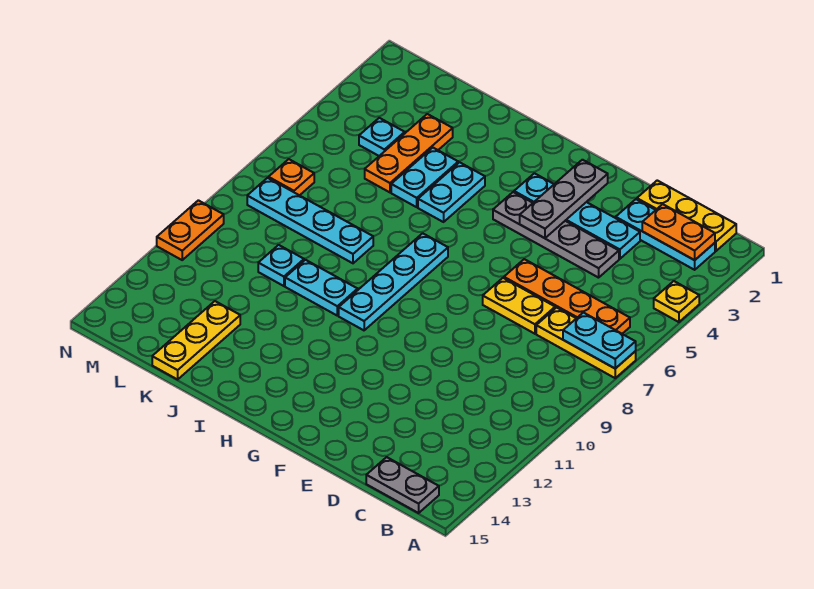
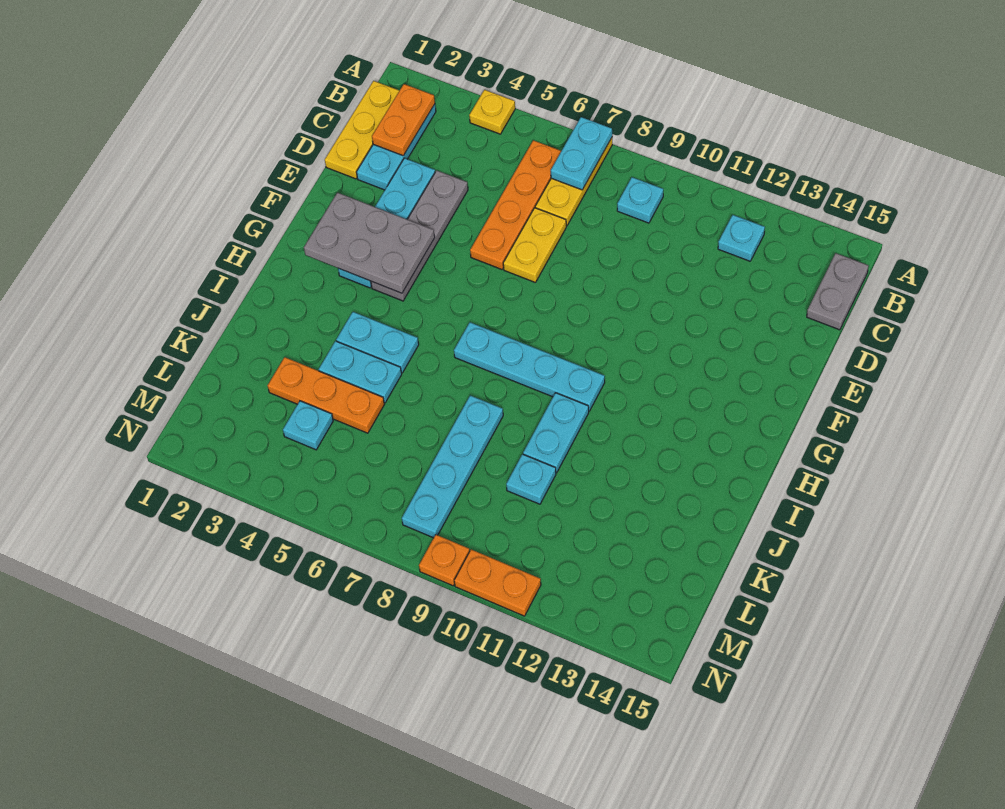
none -> cyan plate B9 level 1
none -> cyan plate B12 level 1
grey plate F2:F4 level 2 -> grey plate F2:G4 level 2
yellow plate K13:K15 level 1 -> none
orange plate M7 level 1 -> orange plate N9 level 1

